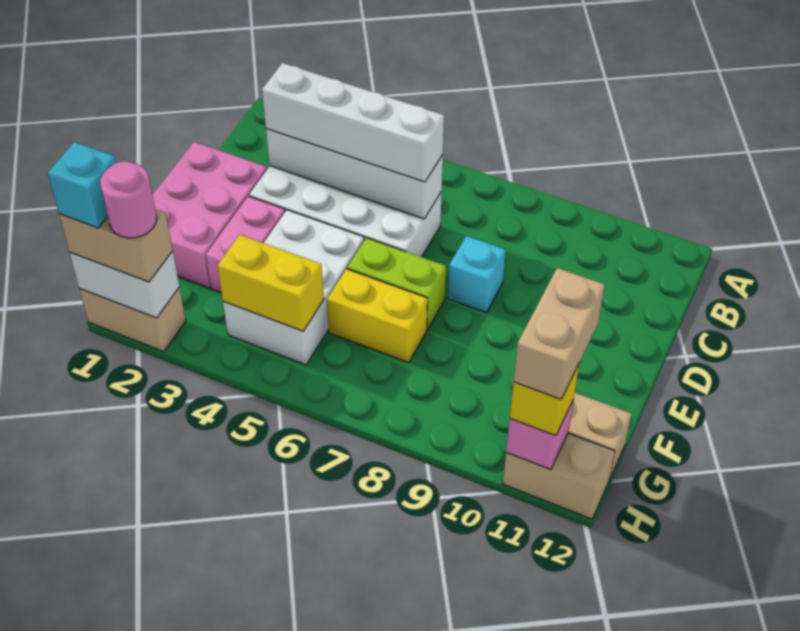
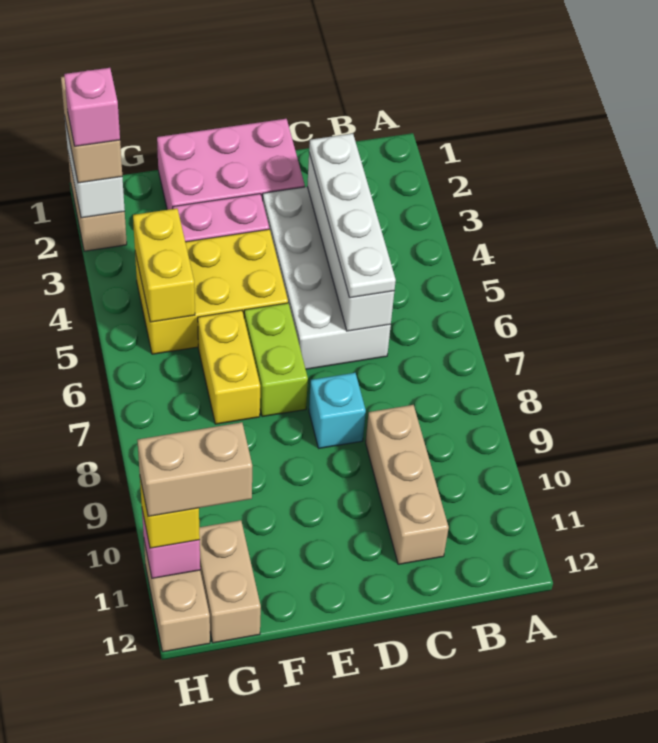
white brick C3:C6 level 3 -> white plate C3:C6 level 3
none -> tan brick C9:C11 level 1
white brick E4:G5 level 1 -> yellow brick E4:G5 level 1
cyan brick H1 level 4 -> none
pink round brick H2 level 4 -> pink brick H2 level 4

